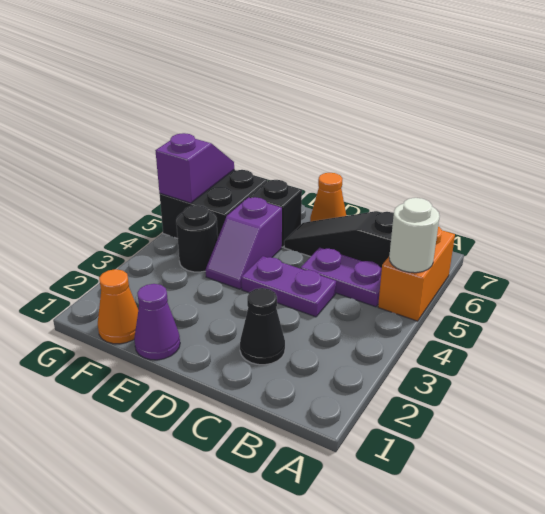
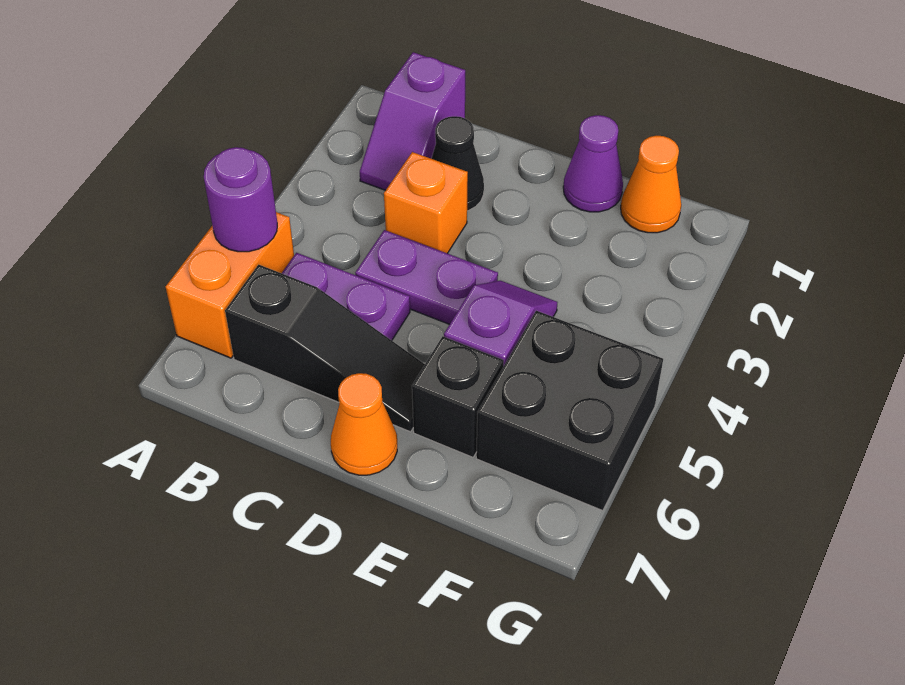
white round brick A5 level 2 -> purple round brick A5 level 2
none -> orange brick C3 level 1
black round brick F4 level 1 -> none
purple slope G5:G6 level 2 top 5 -> purple slope B1:B2 level 1 top 1

